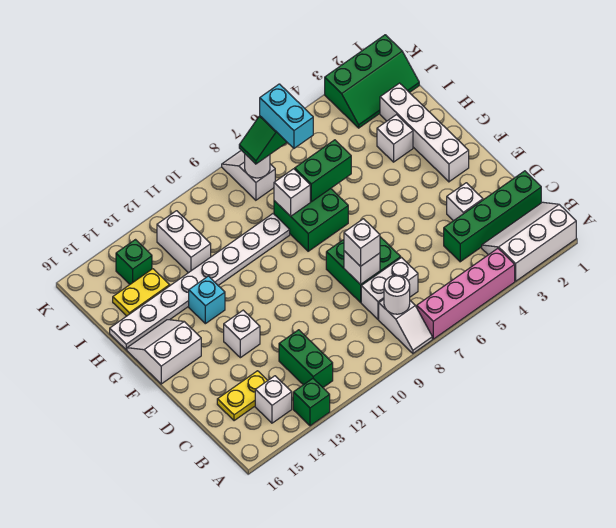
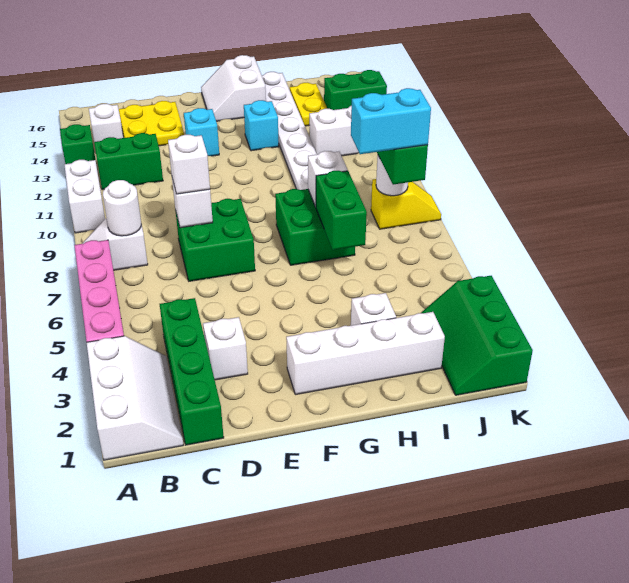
white brick C7:C8 level 1 -> white brick A10:A11 level 1
yellow plate C14:C15 level 1 -> yellow plate C14:D15 level 1
white brick E13 level 1 -> cyan brick E13 level 1
white slope F15:G16 level 1 top F -> white slope F15:G16 level 1 top G
white slope J8:K8 level 1 top J -> yellow slope J8:K8 level 1 top J
green brick J14 level 1 -> green brick J14:K14 level 1

